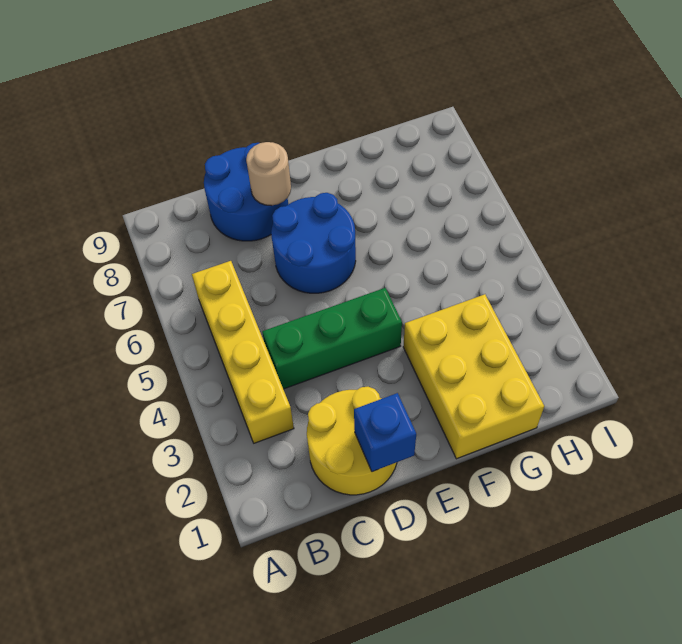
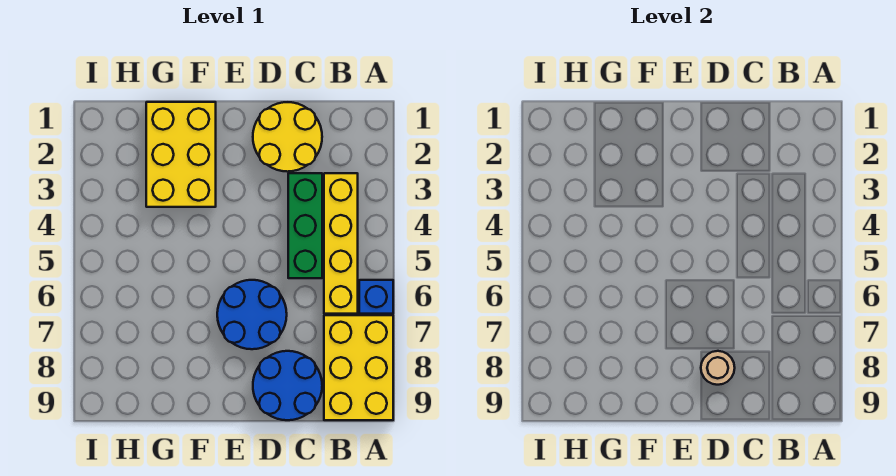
none -> yellow brick A7:B9 level 1
green brick C4:E4 level 1 -> green brick C3:C5 level 1
blue brick D1 level 2 -> blue brick A6 level 1

